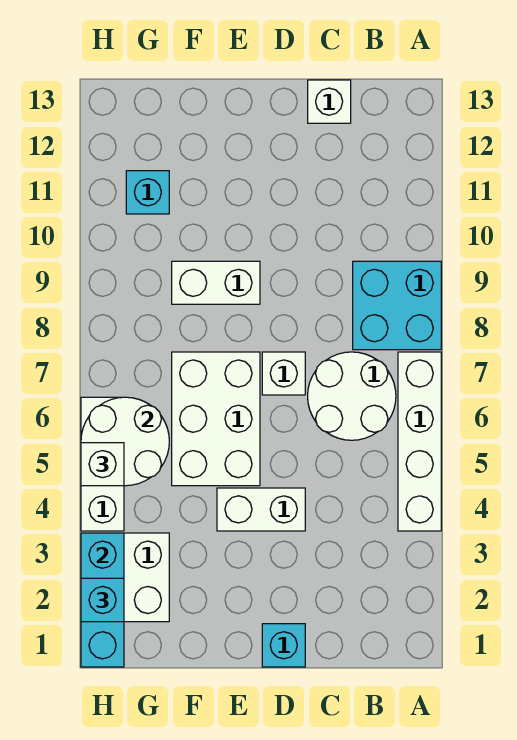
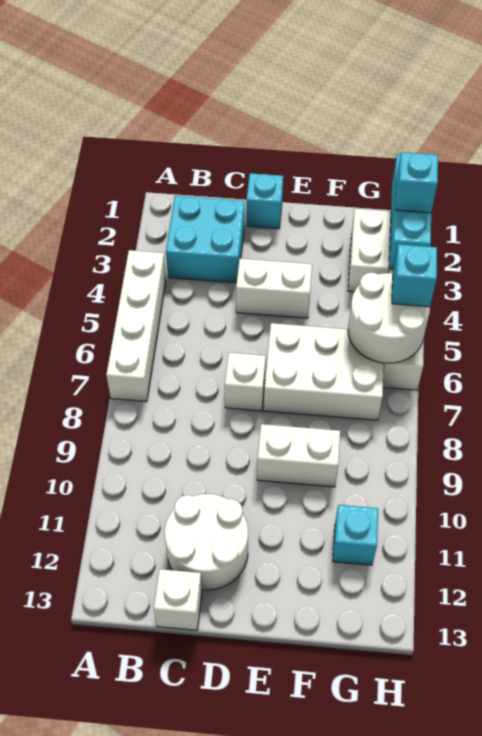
cyan brick A8:B9 level 1 -> cyan brick B2:C3 level 1
white round brick B6:C7 level 1 -> white round brick C11:D12 level 1
white brick E5:F7 level 1 -> white brick E6:G7 level 1
white brick H5 level 3 -> cyan brick H5 level 3

